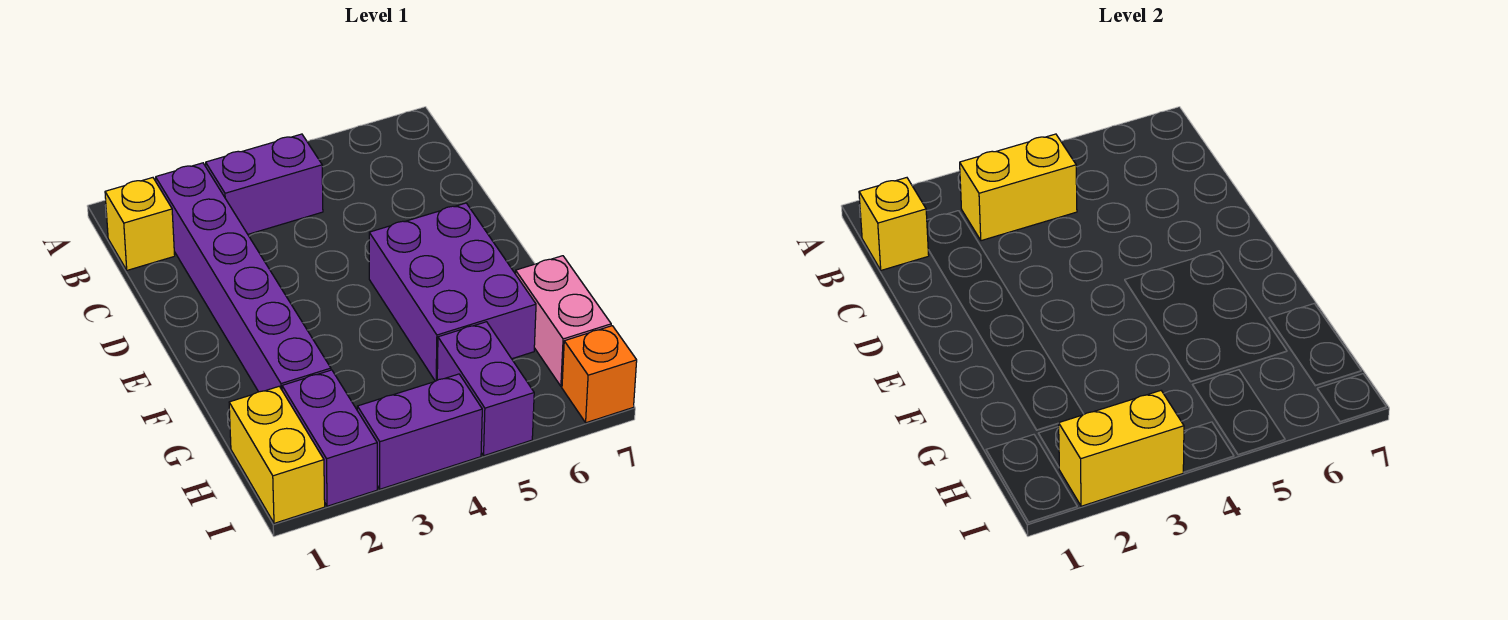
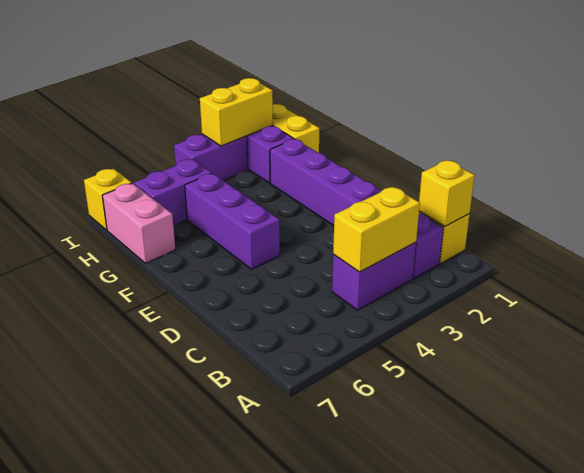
purple brick E5:G6 level 1 -> purple brick E5:G5 level 1
purple brick H5:I5 level 1 -> purple brick H5:H6 level 1
orange brick I7 level 1 -> yellow brick I7 level 1

